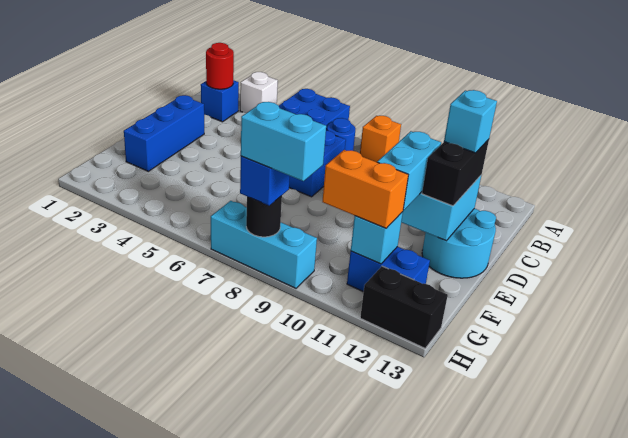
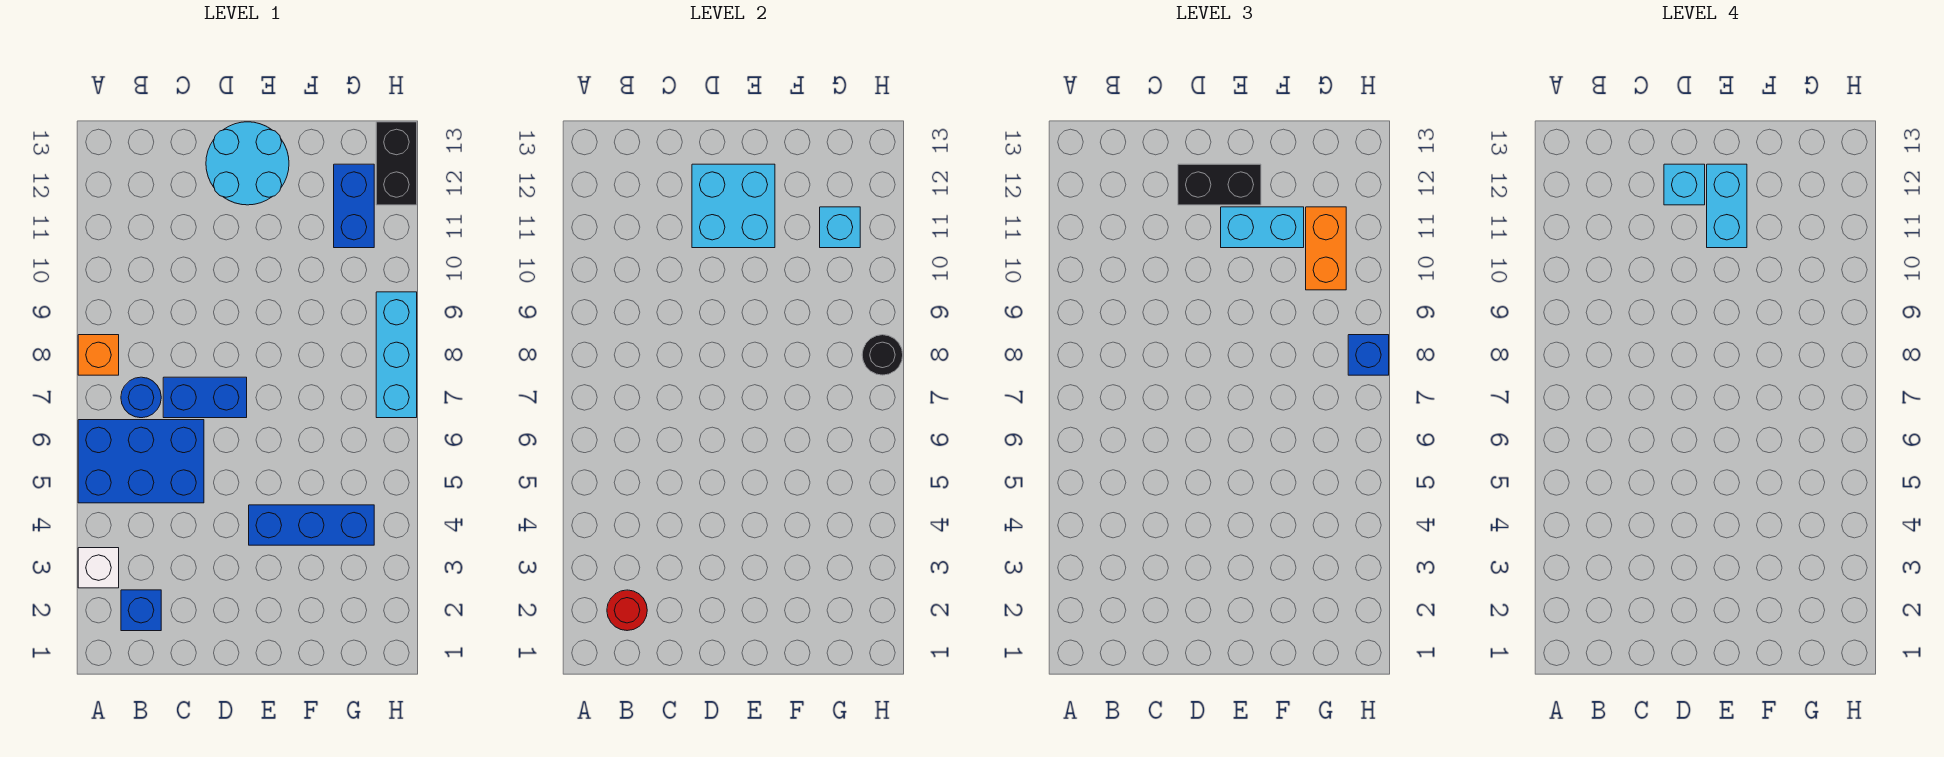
blue brick D2:F2 level 1 -> blue brick E4:G4 level 1
cyan brick H8:H9 level 4 -> cyan brick E11:E12 level 4

